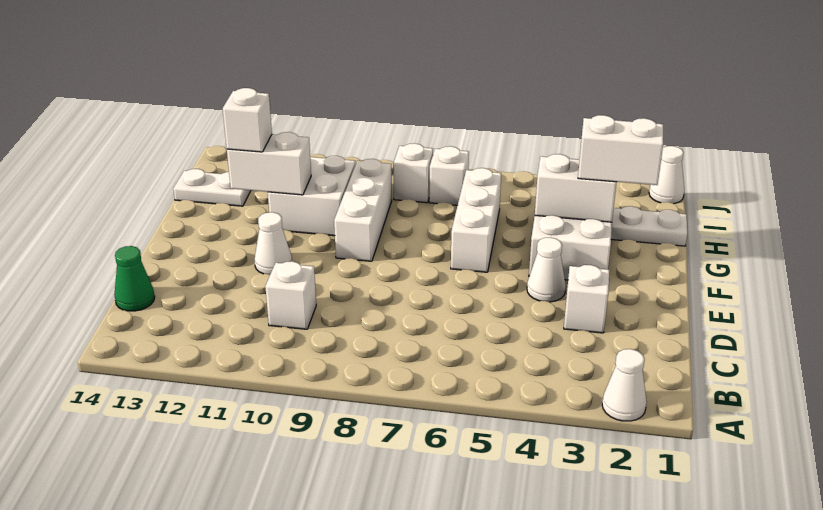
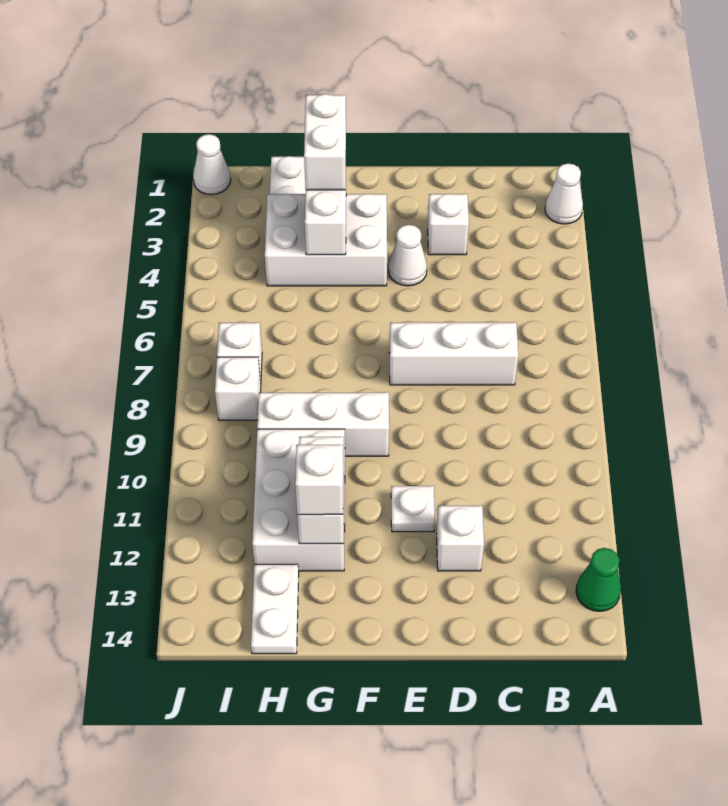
white brick C10 level 1 -> white brick D12 level 1
green cone C14 level 1 -> green cone A13 level 1
white cone E11 level 1 -> white plate E11 level 1
white brick F6:H6 level 1 -> white brick C7:E7 level 1
white brick G10:H11 level 1 -> white brick G10:H12 level 1

